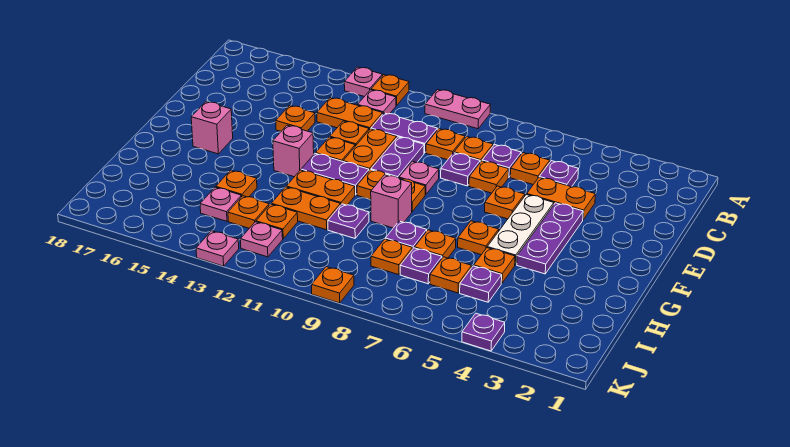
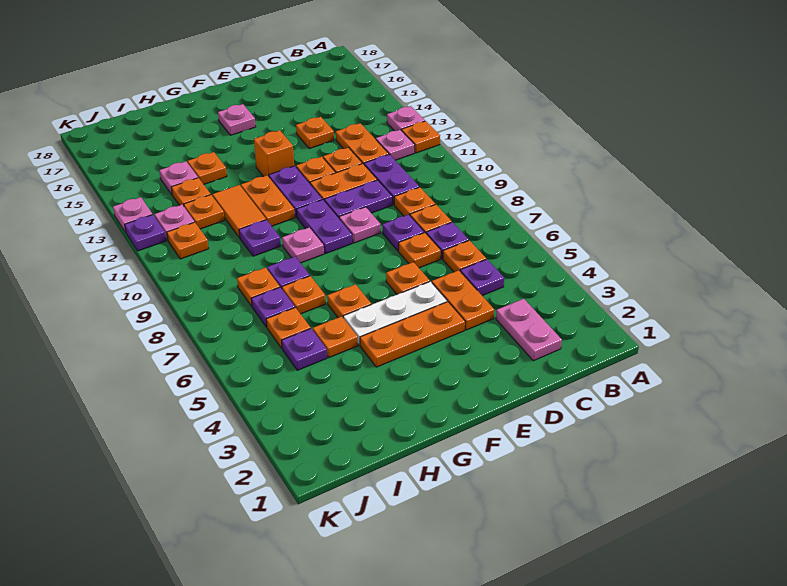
pink plate A9:A10 level 1 -> pink plate C2:C3 level 1
purple plate E4:G4 level 1 -> orange plate E4:G4 level 1
orange plate F9:F10 level 1 -> purple plate F9:F10 level 1
pink brick F13 level 1 -> orange brick F13 level 1
pink brick F16 level 1 -> pink plate F16 level 1
pink brick G9 level 1 -> pink plate G9 level 1
orange plate H11:H12 level 1 -> orange tile H11:H12 level 1
purple plate K4 level 1 -> purple plate K12 level 1
orange plate K9 level 1 -> orange plate J11 level 1

